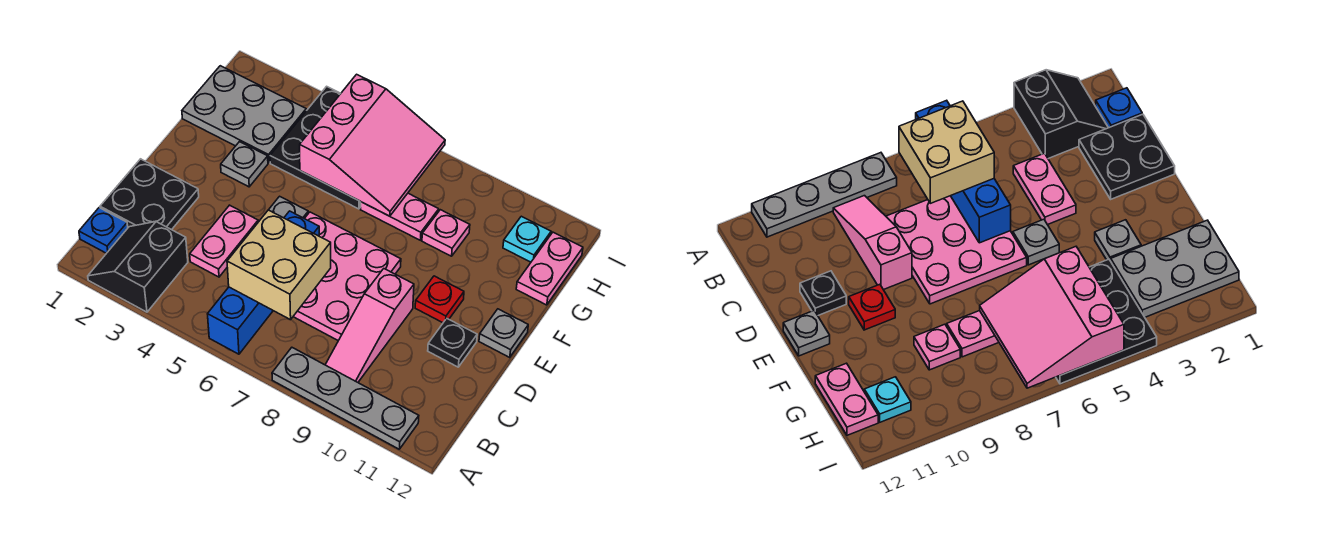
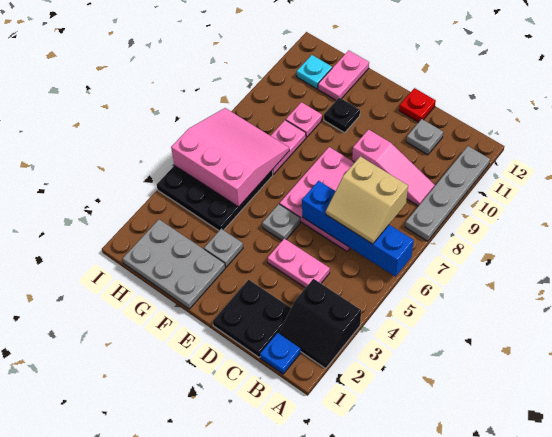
tan brick B6:C7 level 3 -> tan slope B6:C7 level 3 top 7
black plate D11 level 1 -> black plate F10 level 1
red plate E10 level 1 -> red plate D12 level 1
grey plate E12 level 1 -> grey plate C11 level 1
grey plate G1:H3 level 1 -> grey plate F1:H2 level 1
pink plate G12:H12 level 1 -> pink plate G11:G12 level 1

